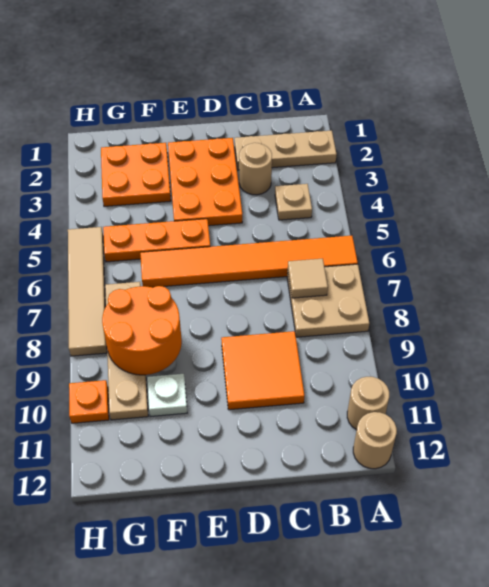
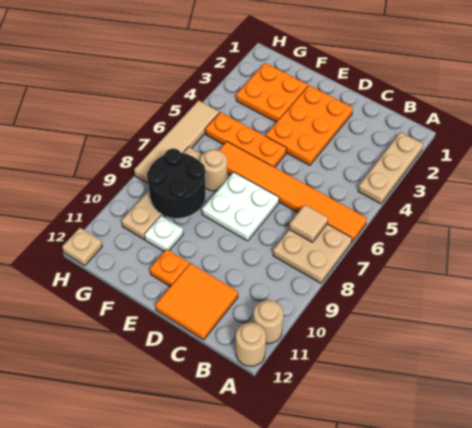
tan plate A2:C2 level 1 -> tan plate A2:A4 level 1
tan plate B4 level 1 -> tan plate H12 level 1
tan round brick C3 level 1 -> tan round brick F7 level 1
orange tile C9:D10 level 1 -> orange tile C11:D12 level 1
none -> white plate D7:E8 level 1
orange round brick F8:G9 level 2 -> black round brick F8:G9 level 2
orange plate H10 level 1 -> orange plate E11 level 1

